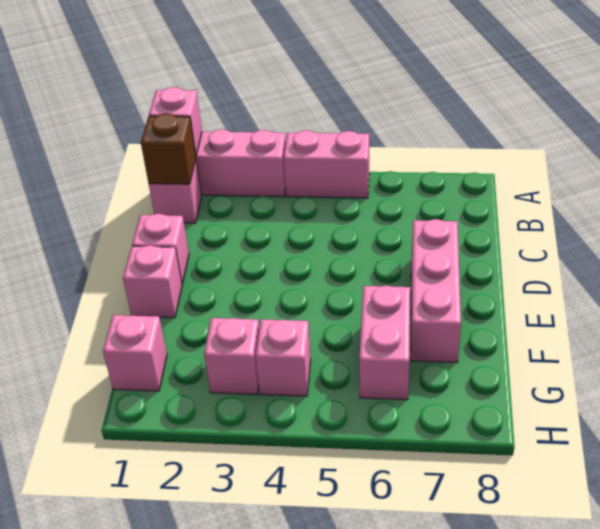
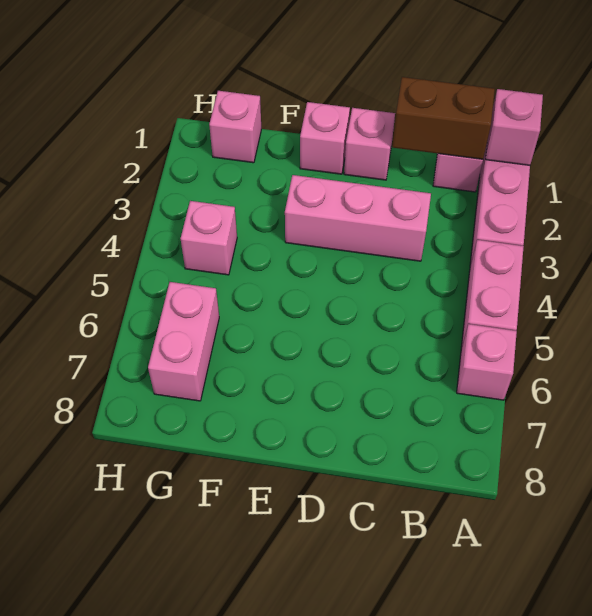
brown brick B1 level 2 -> brown brick B1:C1 level 2
pink brick D7:F7 level 1 -> pink brick C3:E3 level 1
pink brick F6:G6 level 1 -> pink brick G6:G7 level 1
pink brick G3 level 1 -> pink brick A6 level 1

